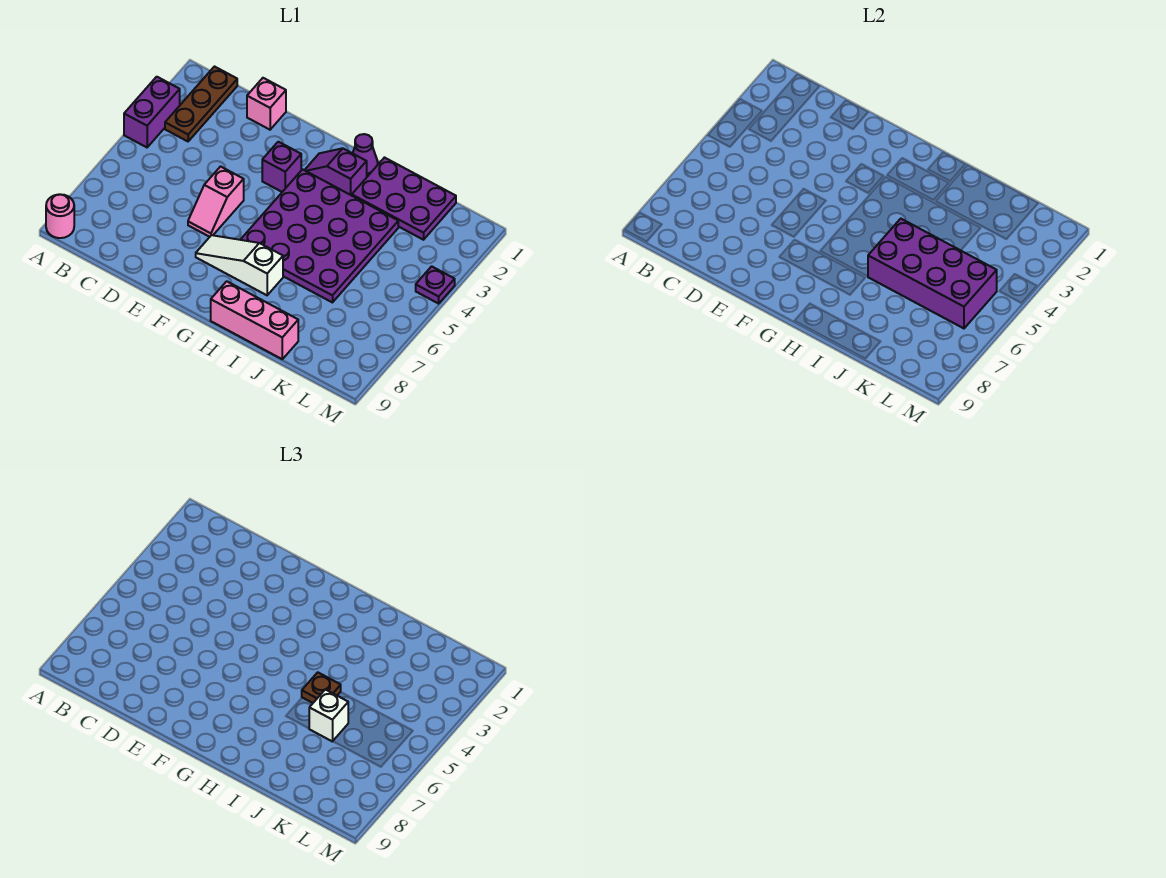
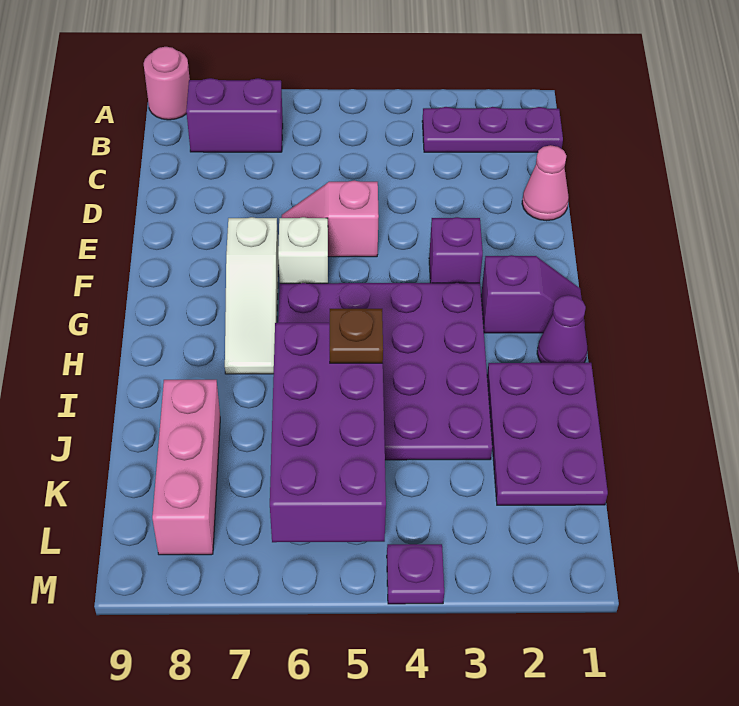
purple brick A3:A4 level 1 -> purple brick B7:B8 level 1
brown plate B1:B3 level 1 -> purple plate B1:B3 level 1
pink brick D1 level 1 -> pink cone D1 level 1
white slope F7:H7 level 1 top H -> white slope F7:H7 level 1 top F
purple slope G2:H2 level 1 top H -> purple slope G1:G2 level 1 top 2
pink brick H9:J9 level 1 -> pink brick J8:L8 level 1
white brick J6 level 3 -> white brick F6 level 1

